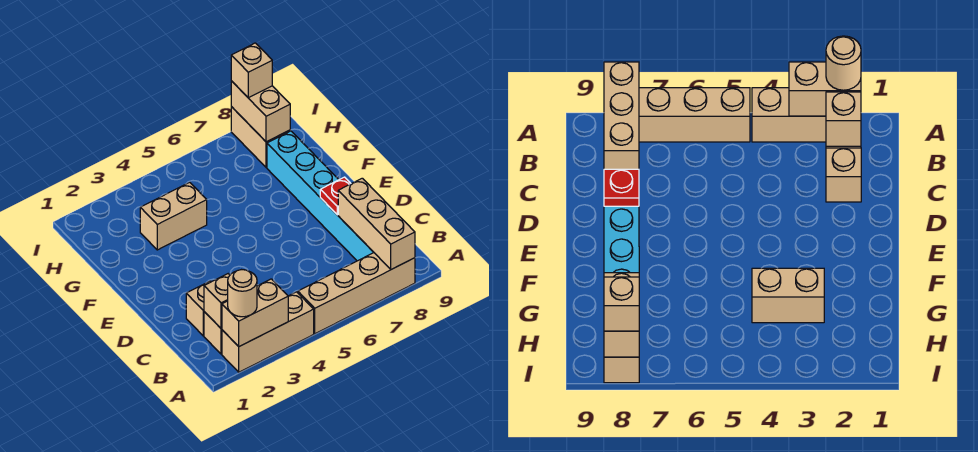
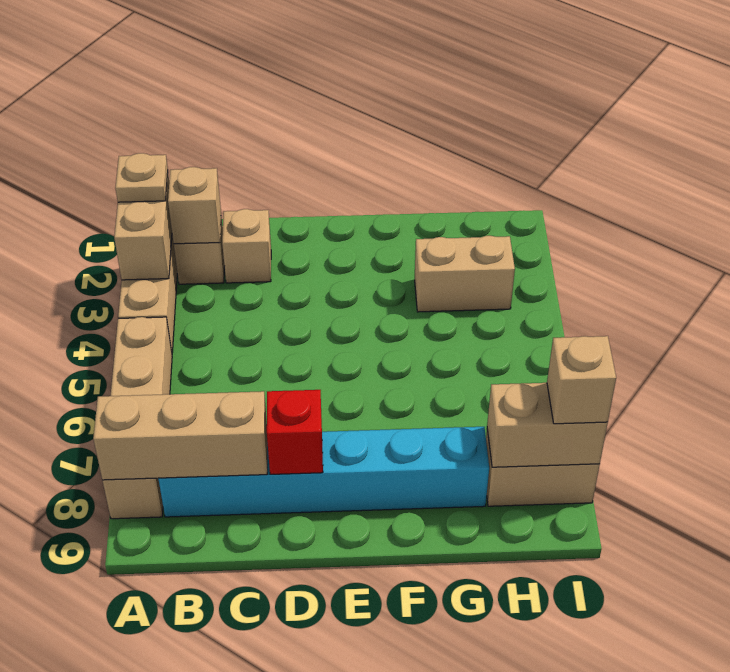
tan round brick A2 level 3 -> tan plate A2 level 3
red plate D8 level 2 -> red brick D8 level 2
tan brick G3:G4 level 1 -> tan brick G3:H3 level 1

